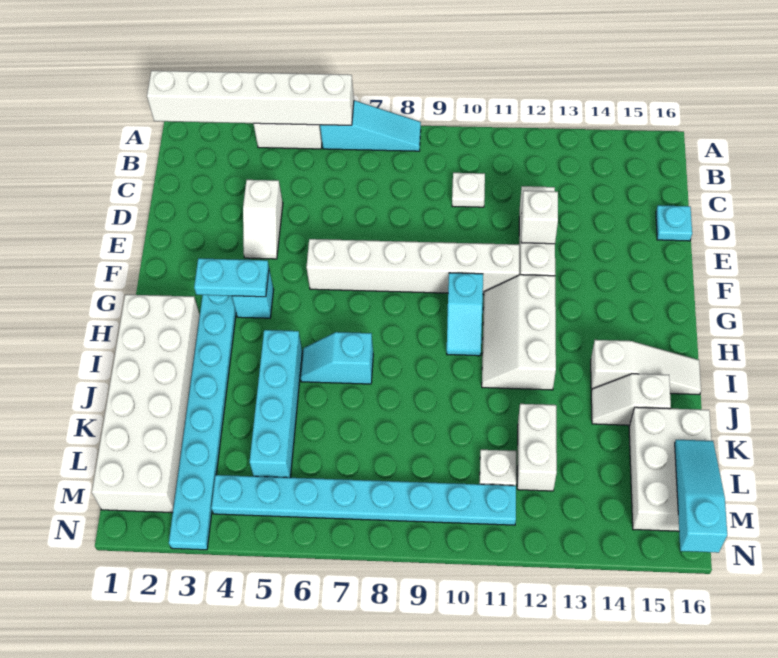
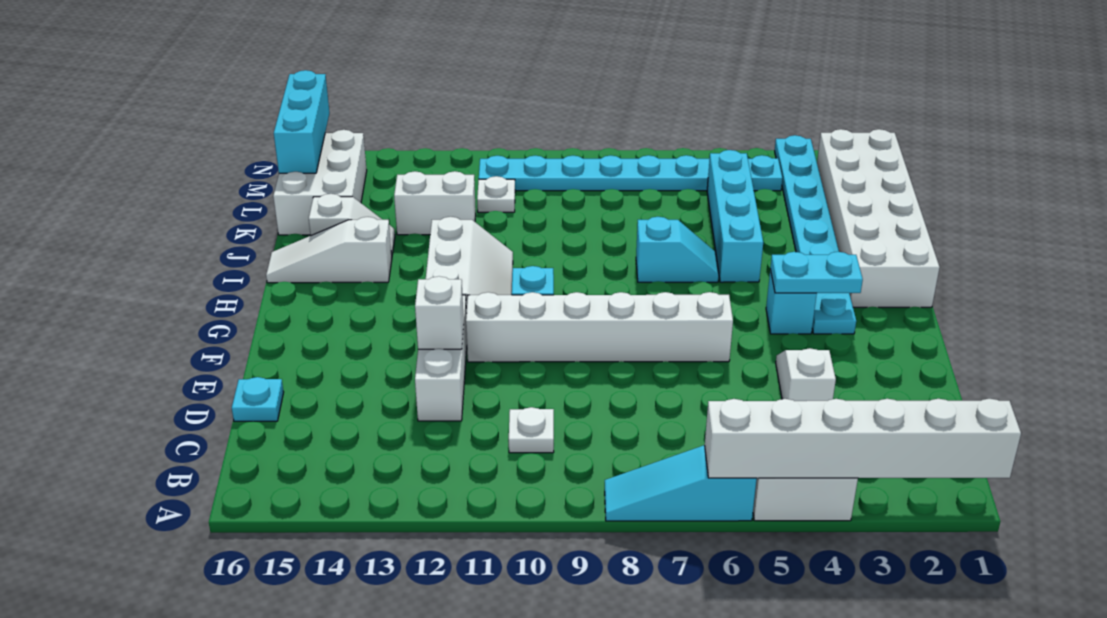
white brick K12:L12 level 1 -> white brick K12:K13 level 1
cyan slope L16:N16 level 2 top N -> cyan brick L16:N16 level 2

